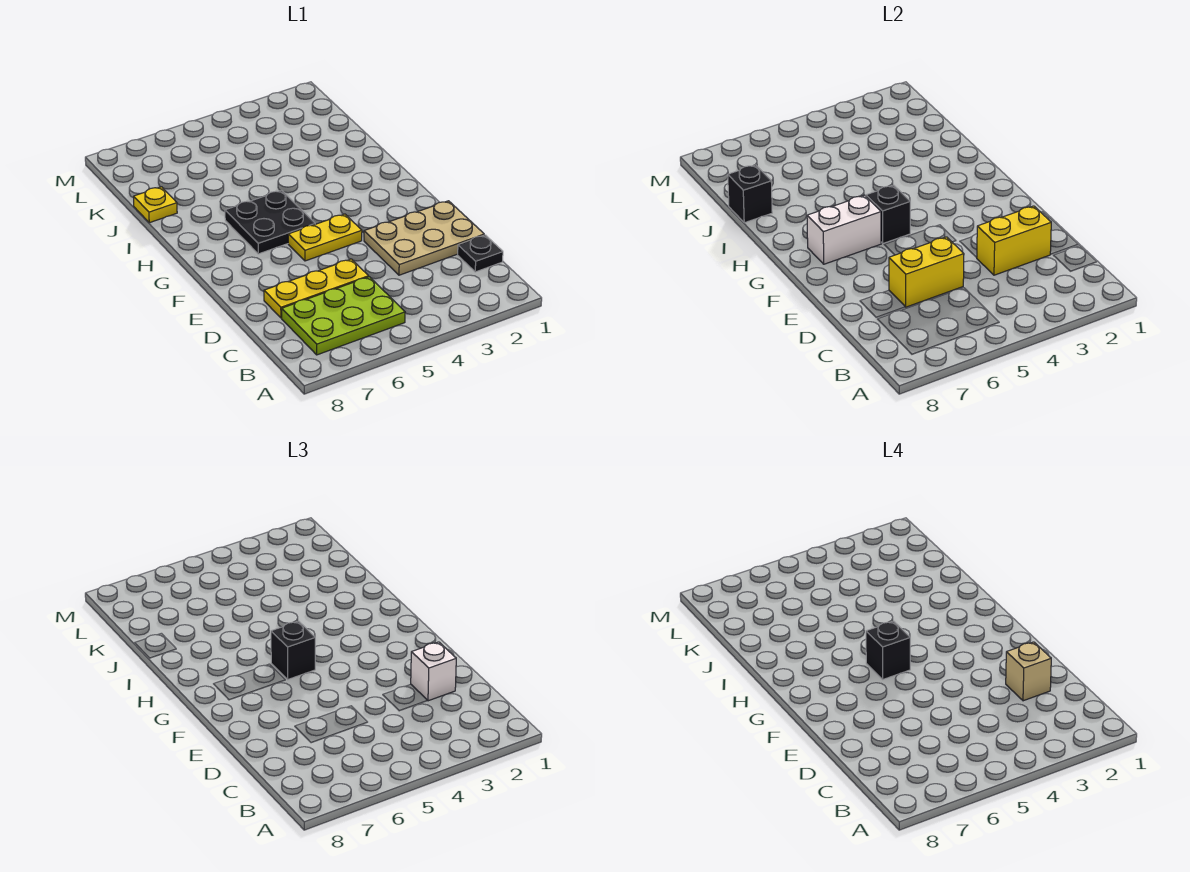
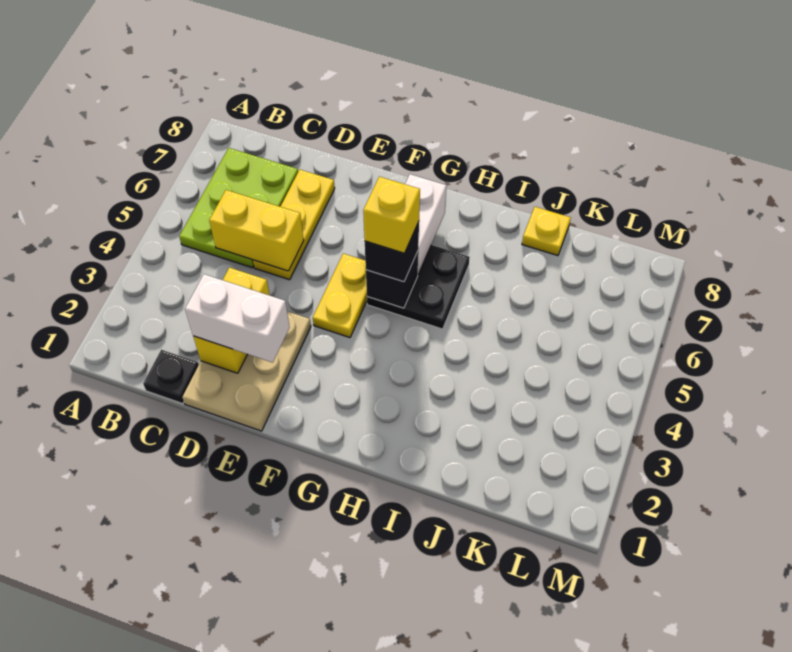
white brick D2 level 3 -> white brick D2:E2 level 3
tan brick D2 level 4 -> none
yellow brick D5:D6 level 2 -> yellow brick C5:D5 level 2
black brick G5 level 4 -> yellow brick G5 level 4
black brick J8 level 2 -> none

